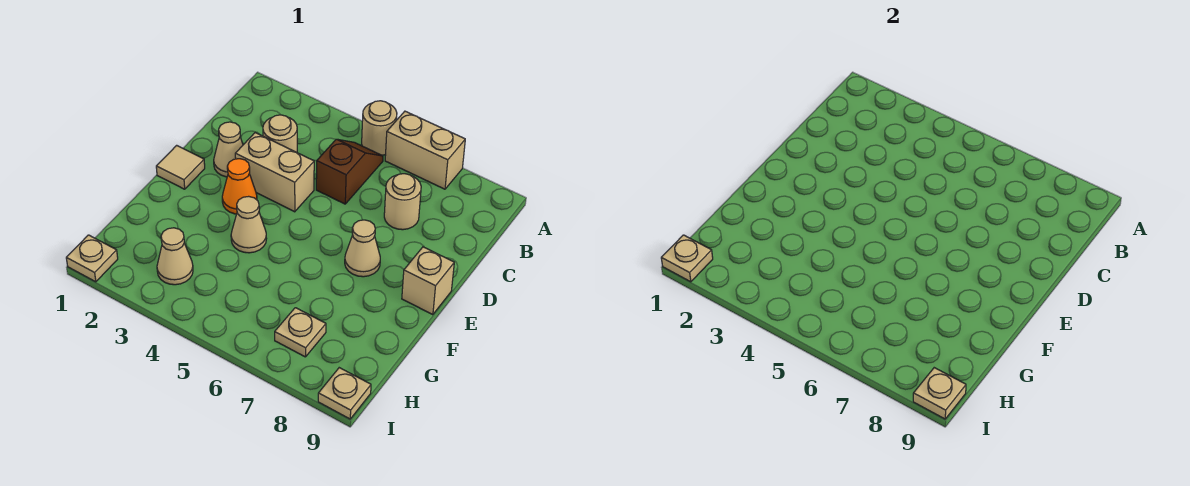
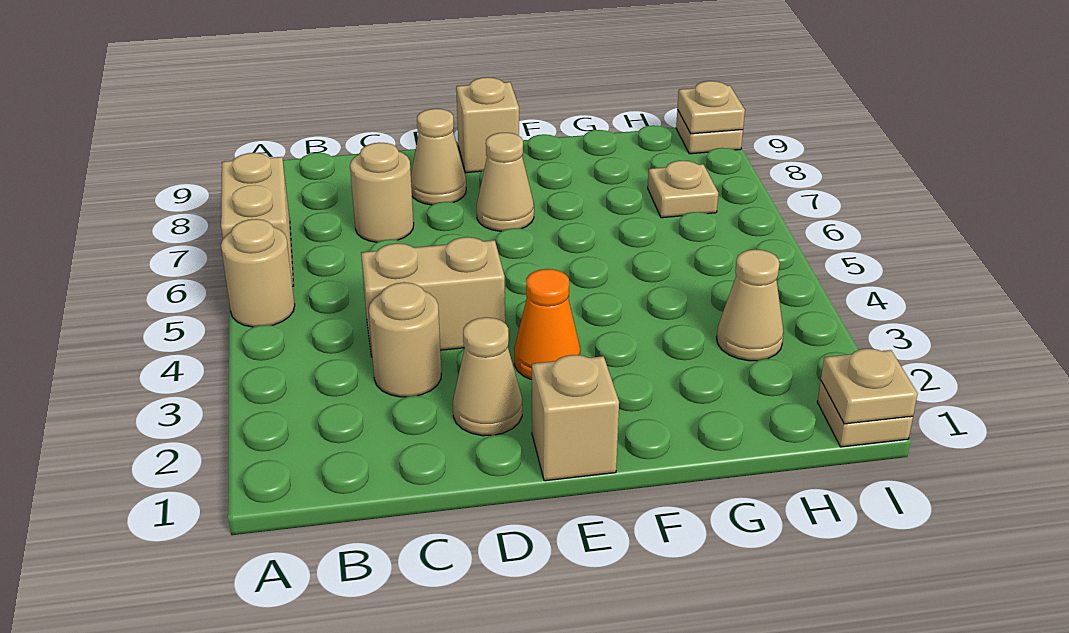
brown slope B5:C5 level 1 top C -> none
tan brick D3:D4 level 1 -> tan brick C4:D4 level 1
tan tile E1 level 1 -> tan brick E1 level 1
tan cone F4 level 1 -> tan cone D8 level 1

